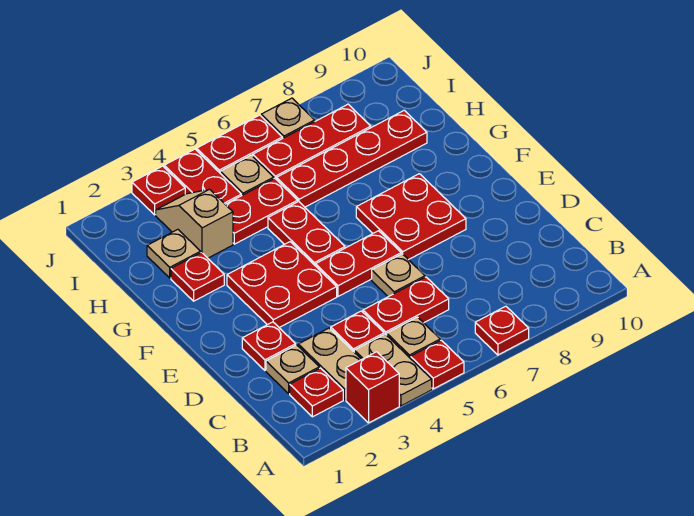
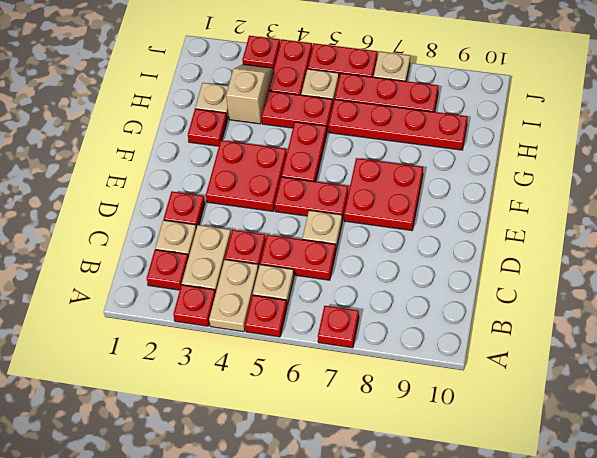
red brick A3 level 1 -> red plate A3 level 1

